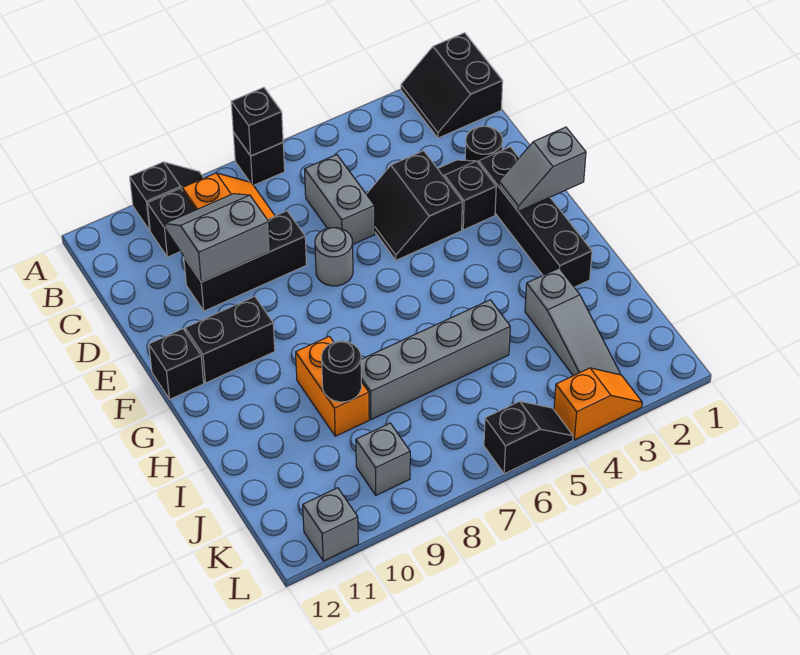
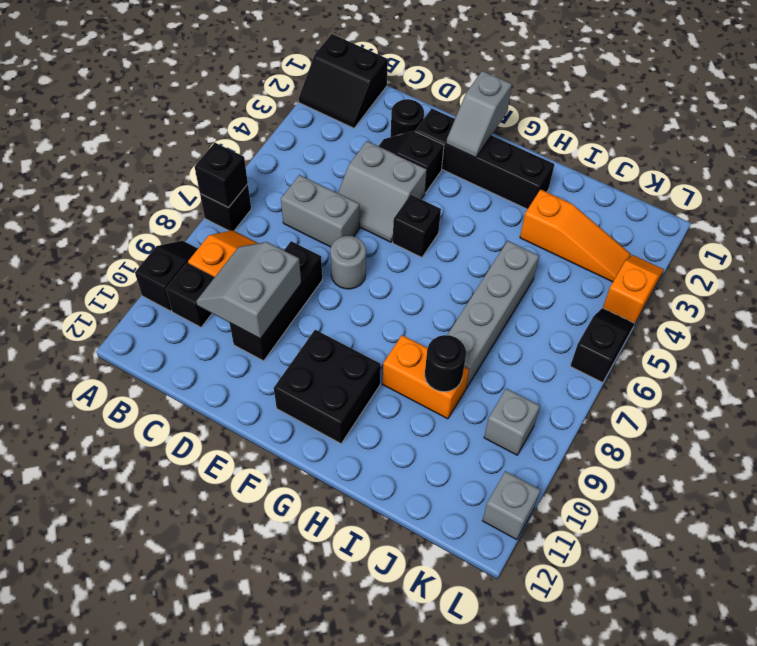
black slope D4:E5 level 1 top 4 -> grey slope D4:E5 level 1 top 4
black brick F10:F11 level 1 -> black brick F10:G11 level 1
black brick F12 level 1 -> black brick F5 level 1
grey slope I3:K3 level 1 top I -> orange slope I3:K3 level 1 top I

